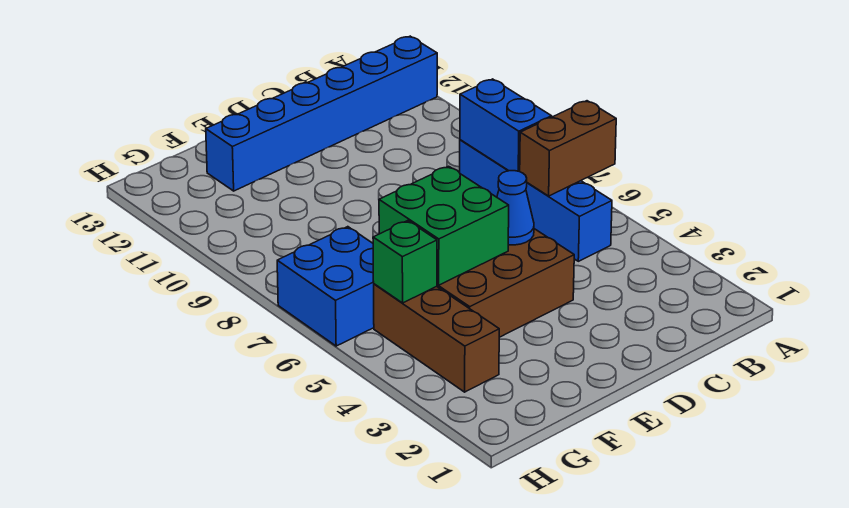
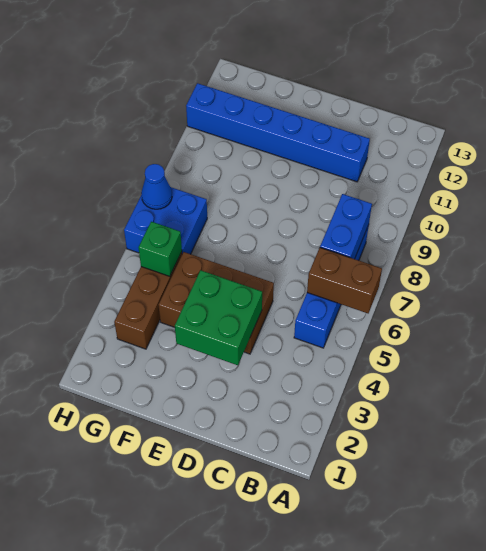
blue brick A12:F12 level 1 -> blue brick C11:H11 level 1
blue cone D5 level 2 -> blue cone H7 level 2
green brick E5:F6 level 2 -> green brick D3:E4 level 2

